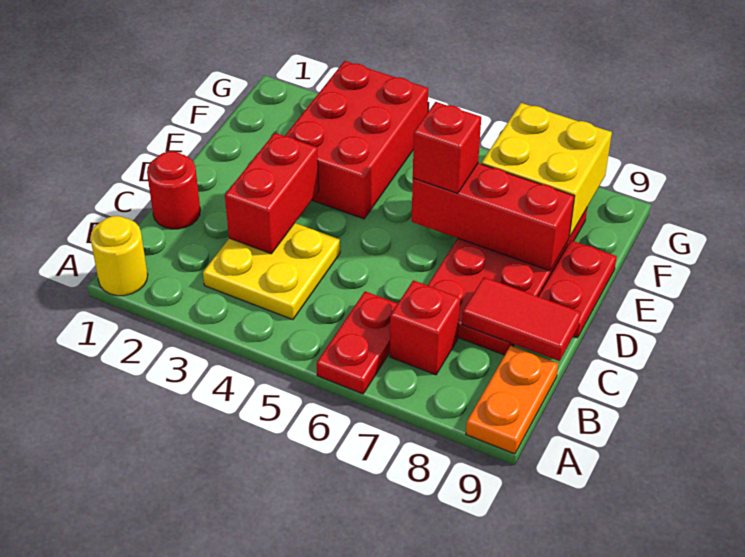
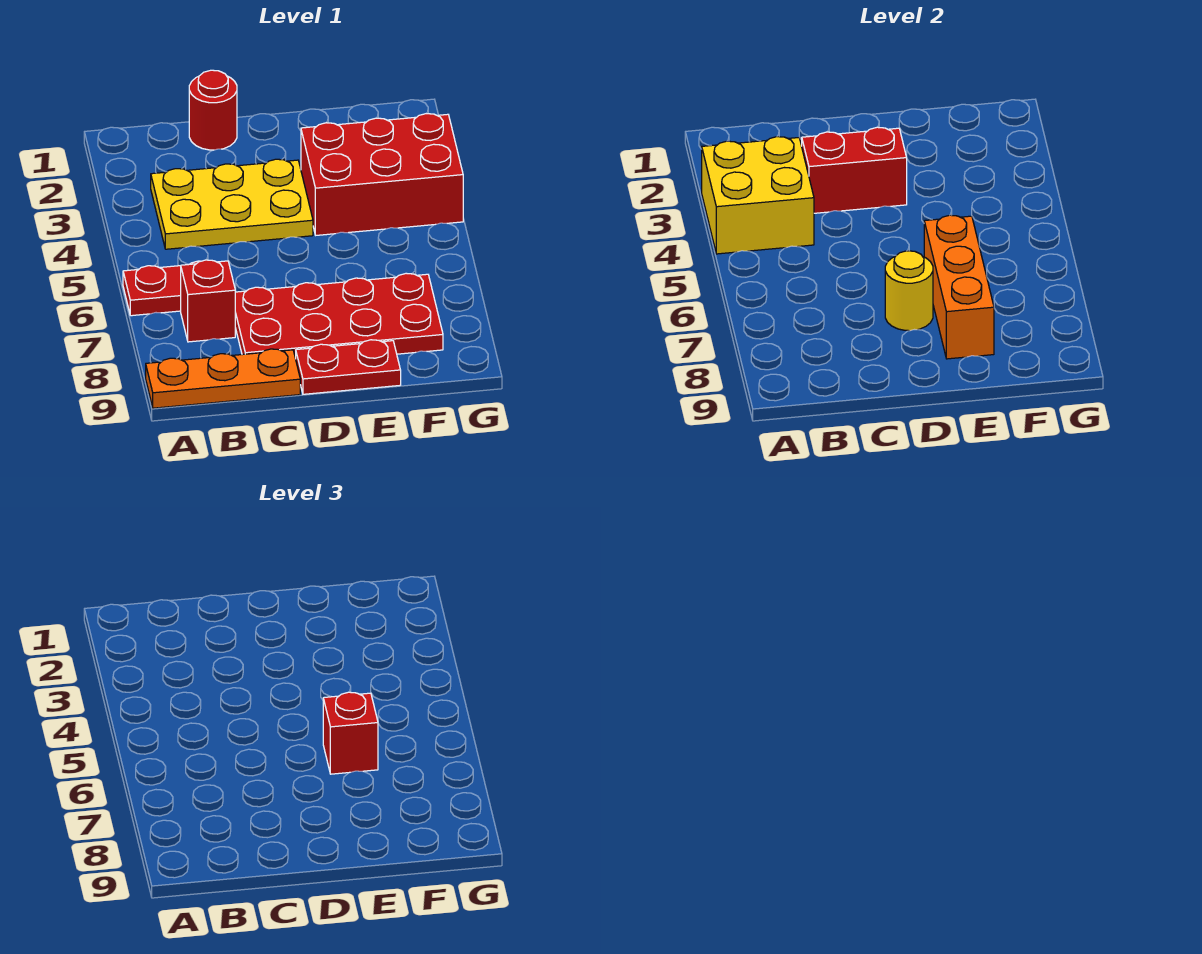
yellow round brick A1 level 1 -> yellow round brick D7 level 2
orange plate A9:B9 level 1 -> orange plate A9:C9 level 1
yellow plate B3:C4 level 1 -> yellow plate B3:D4 level 1
red tile C8:C9 level 2 -> none
red brick E6:E8 level 2 -> orange brick E6:E8 level 2
yellow brick F7:G8 level 2 -> yellow brick A3:B4 level 2

